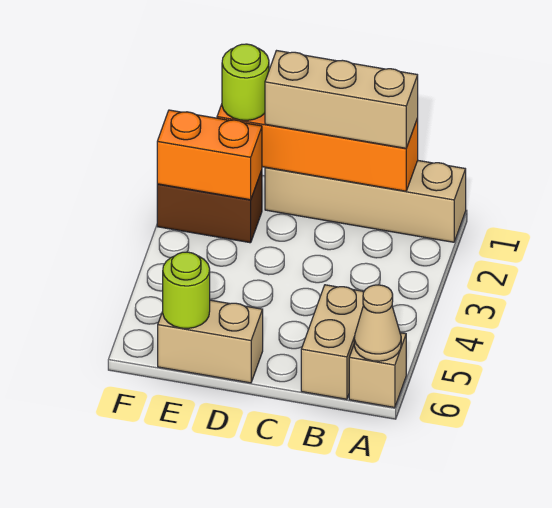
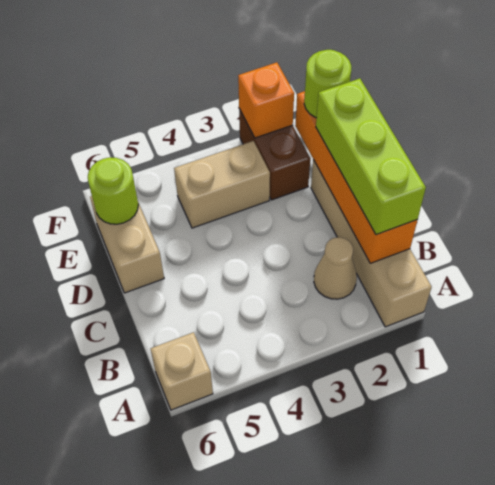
tan cone A6 level 2 -> tan cone B2 level 1
tan brick B1:D1 level 3 -> lime brick B1:D1 level 3
tan brick B5:B6 level 1 -> tan brick E3:E4 level 1
orange brick E2:F2 level 2 -> orange brick F2 level 2

